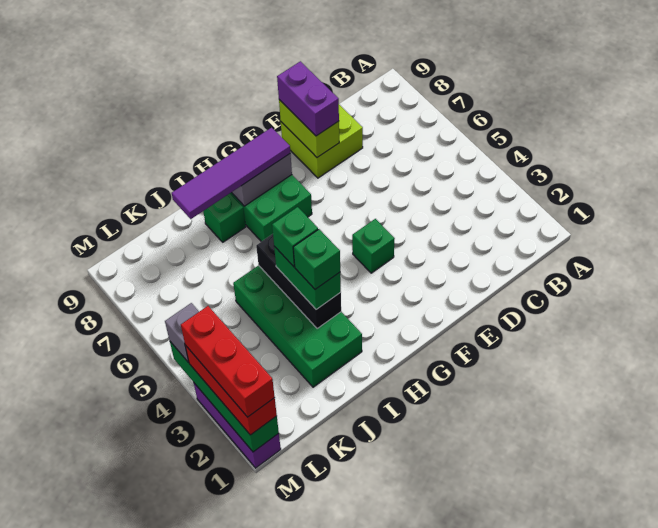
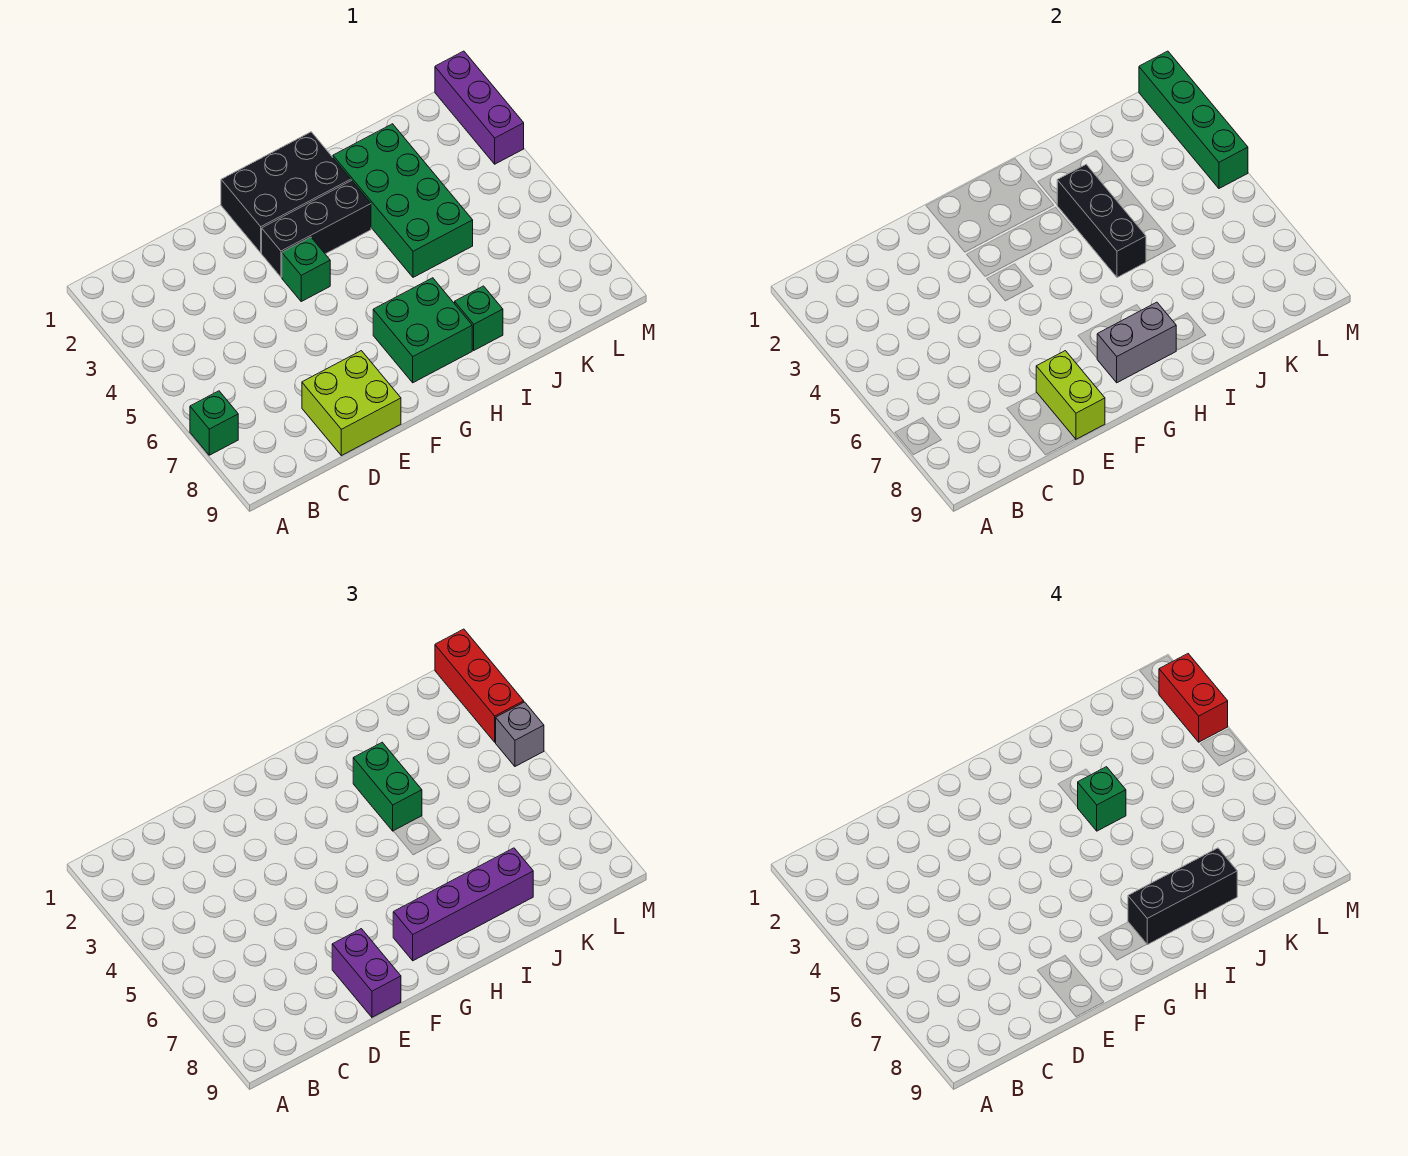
none -> black brick F1:H2 level 1
none -> black brick F3:H3 level 1
purple tile G8:J8 level 3 -> purple brick G8:J8 level 3
none -> black brick H8:J8 level 4
green brick I3 level 4 -> green brick A7 level 1
red brick M1:M3 level 4 -> red brick M2:M3 level 4

